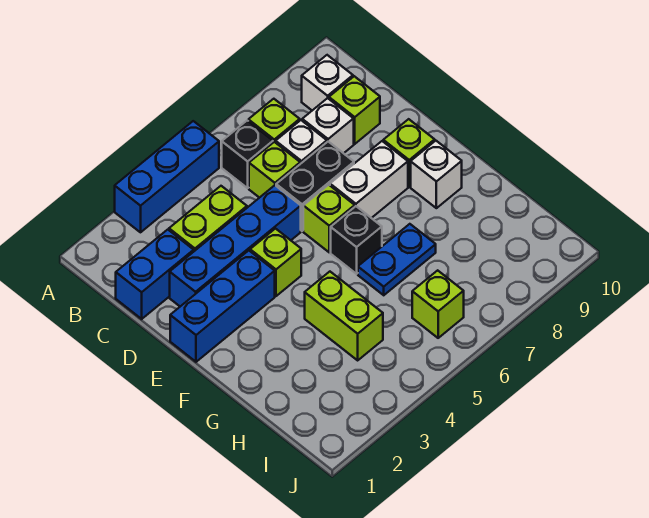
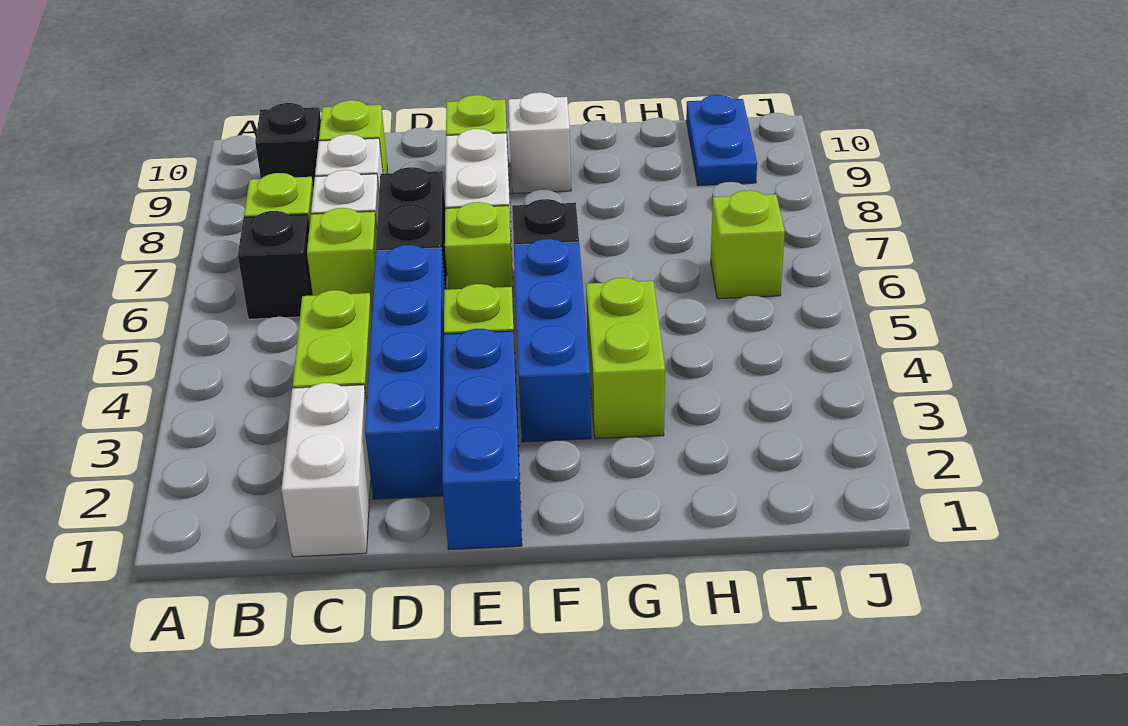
blue brick A3:A5 level 1 -> blue brick F3:F5 level 1
white brick B9 level 1 -> black brick B9 level 1
blue brick C1:C2 level 1 -> white brick C1:C2 level 1
lime brick G4:H4 level 1 -> lime brick G3:G4 level 1
blue plate G6:G7 level 1 -> blue plate I9:I10 level 1

